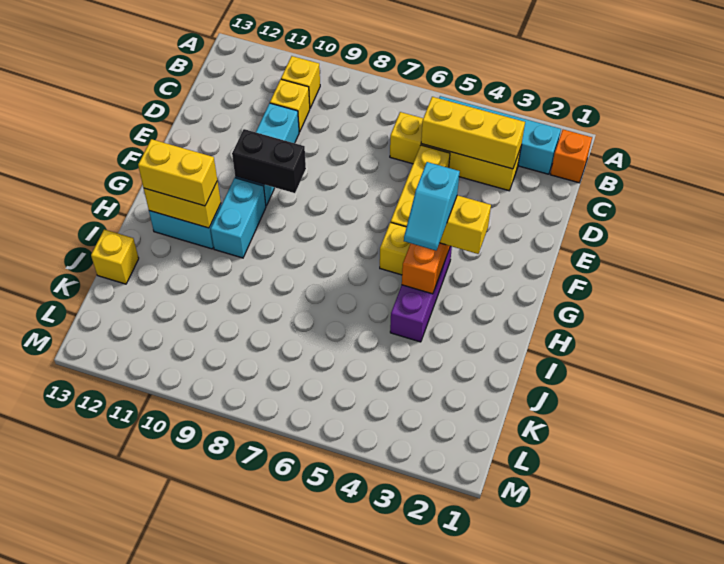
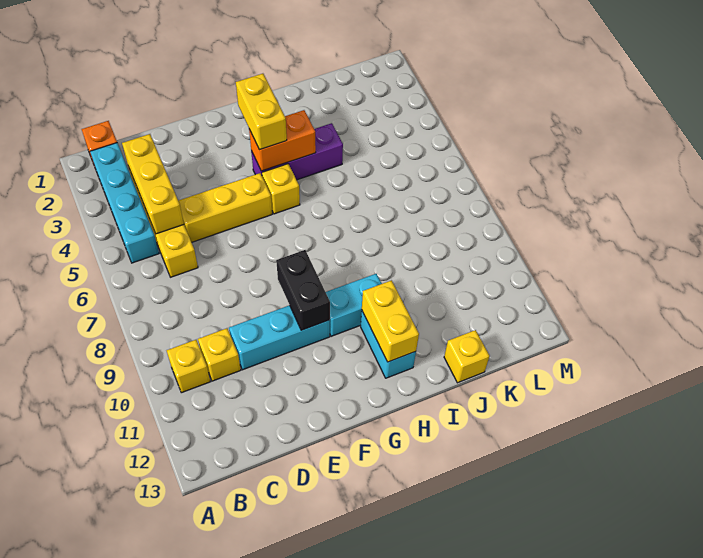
cyan slope G4:H4 level 4 top G -> none
yellow brick H11:H12 level 3 -> none

